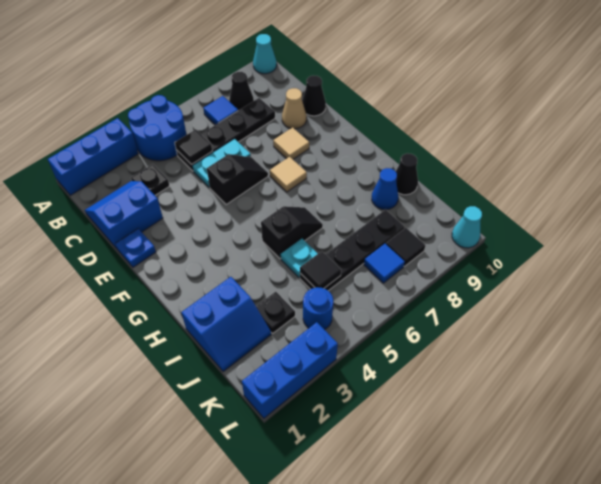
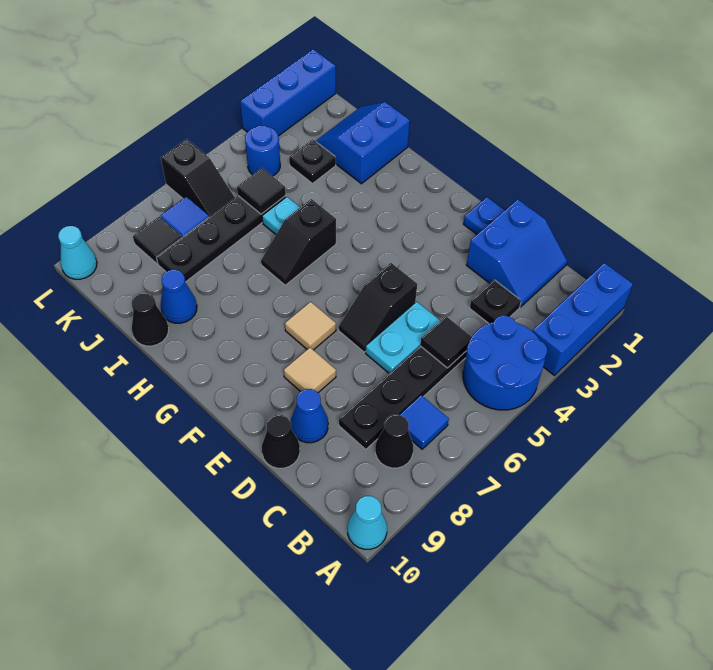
tan cone D9 level 1 -> blue cone D9 level 1
none -> black slope K6:L6 level 1 top L

